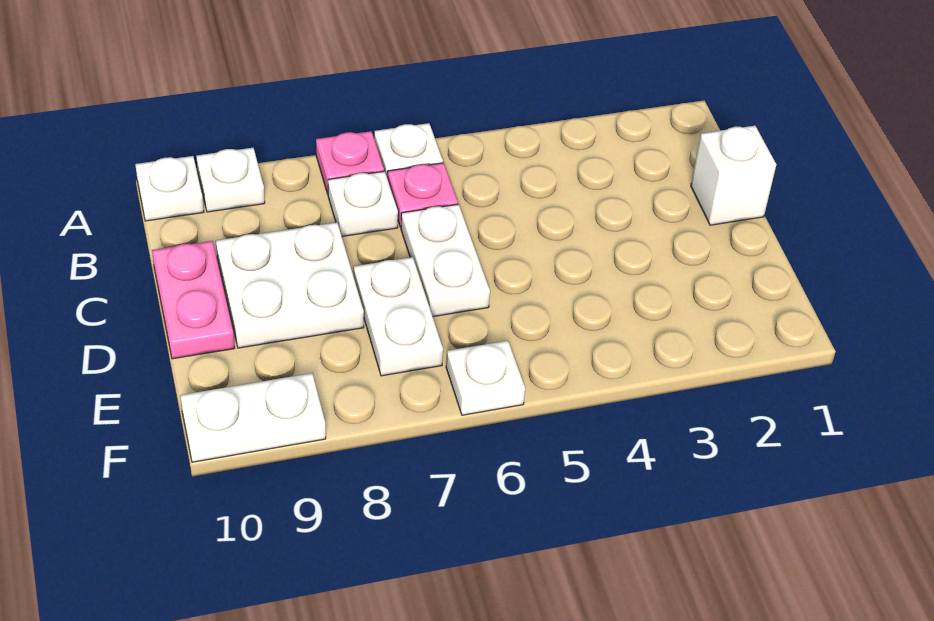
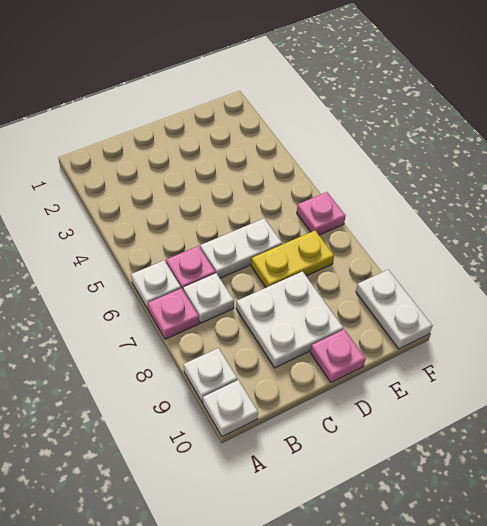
white brick C1 level 1 -> none
pink plate C10:D10 level 1 -> pink plate D10 level 1
white plate D7:E7 level 1 -> yellow plate D7:E7 level 1
white plate F6 level 1 -> pink plate F6 level 1

